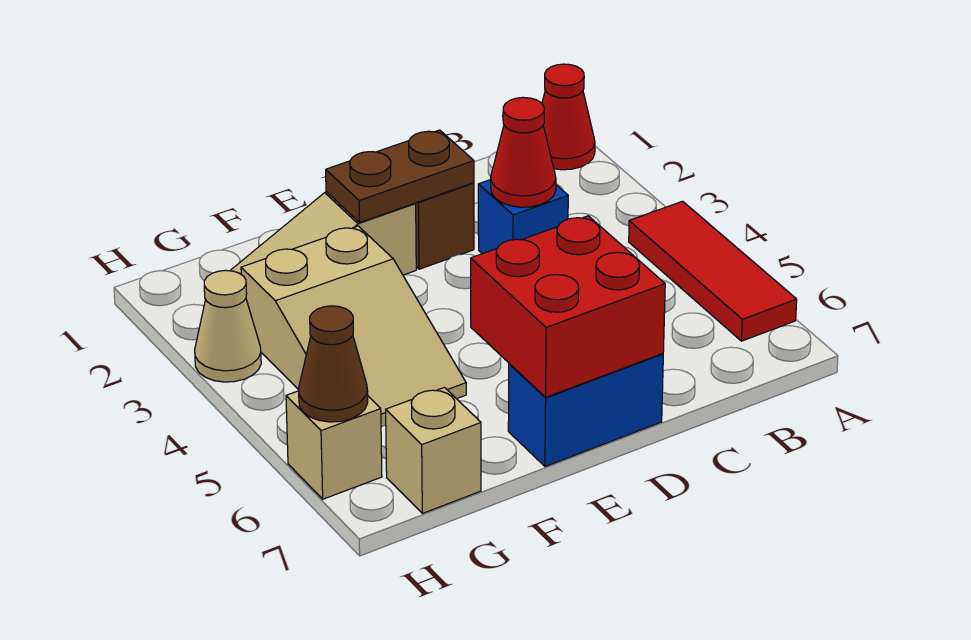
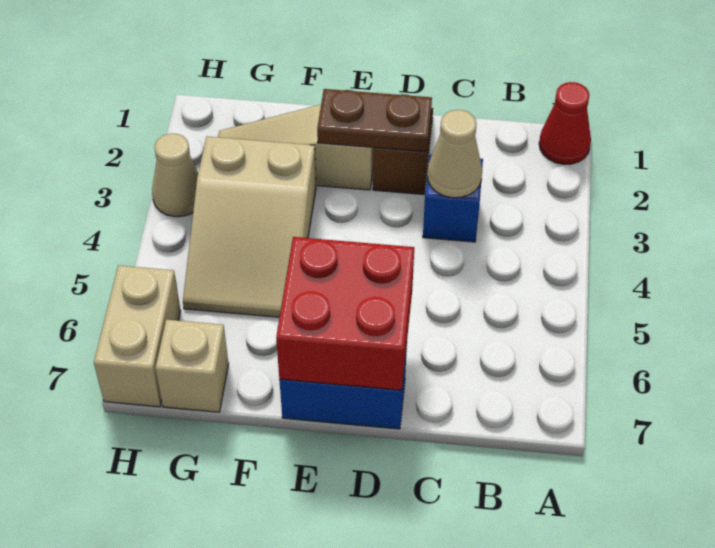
red tile A4:A6 level 1 -> none
red cone C3 level 2 -> tan cone C3 level 2
tan brick H6 level 1 -> tan brick H6:H7 level 1
brown cone H6 level 2 -> none

